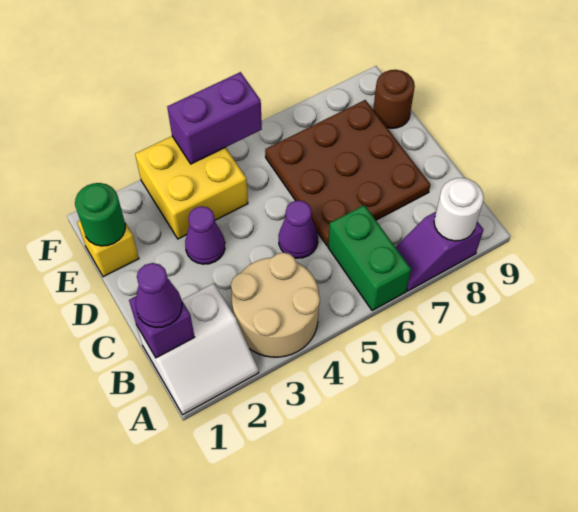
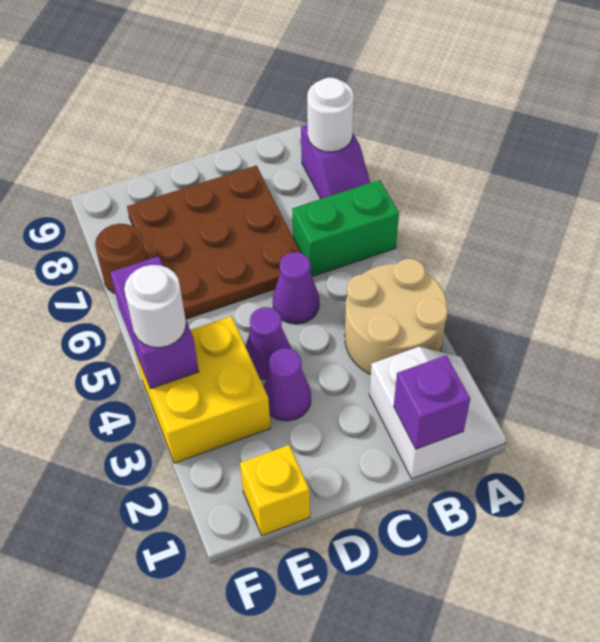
purple cone B1 level 3 -> purple cone D4 level 1
green round brick E1 level 2 -> none
brown round brick E9 level 1 -> brown round brick F7 level 1
none -> white round brick F4 level 3

